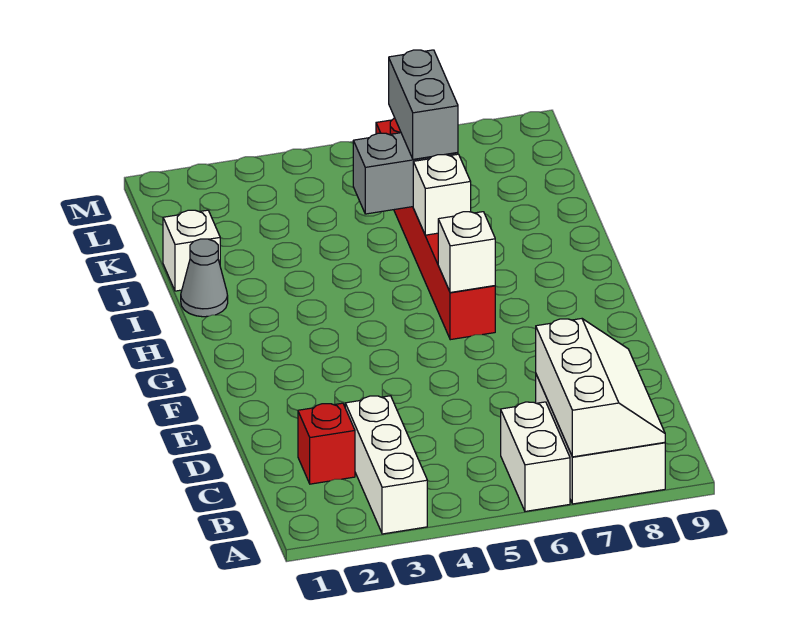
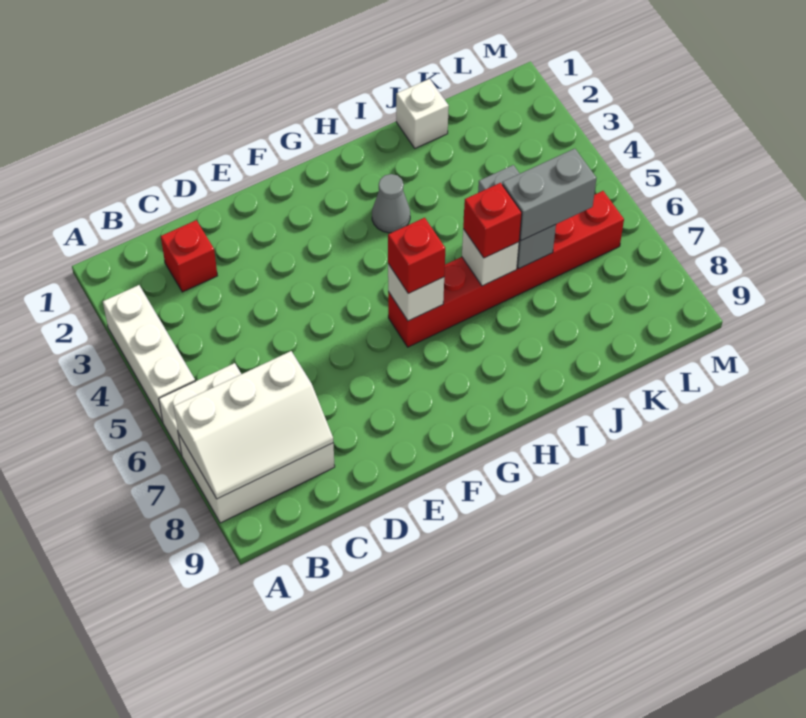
white brick A3:C3 level 1 -> white brick A3:A5 level 1
none -> red brick G6 level 3
grey cone I1 level 1 -> grey cone H3 level 1
none -> red brick I6 level 3

